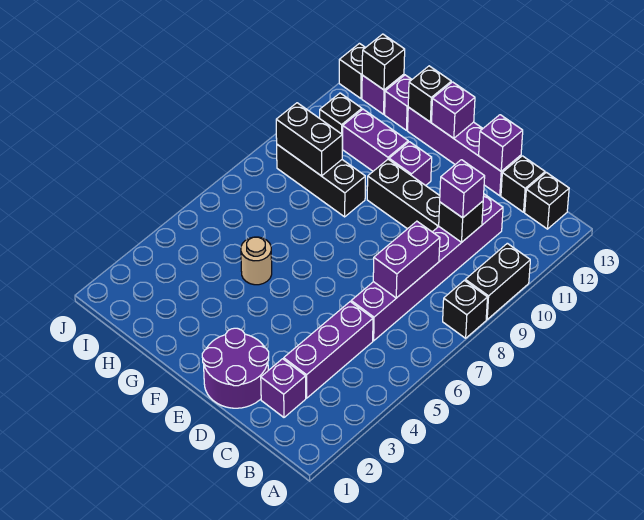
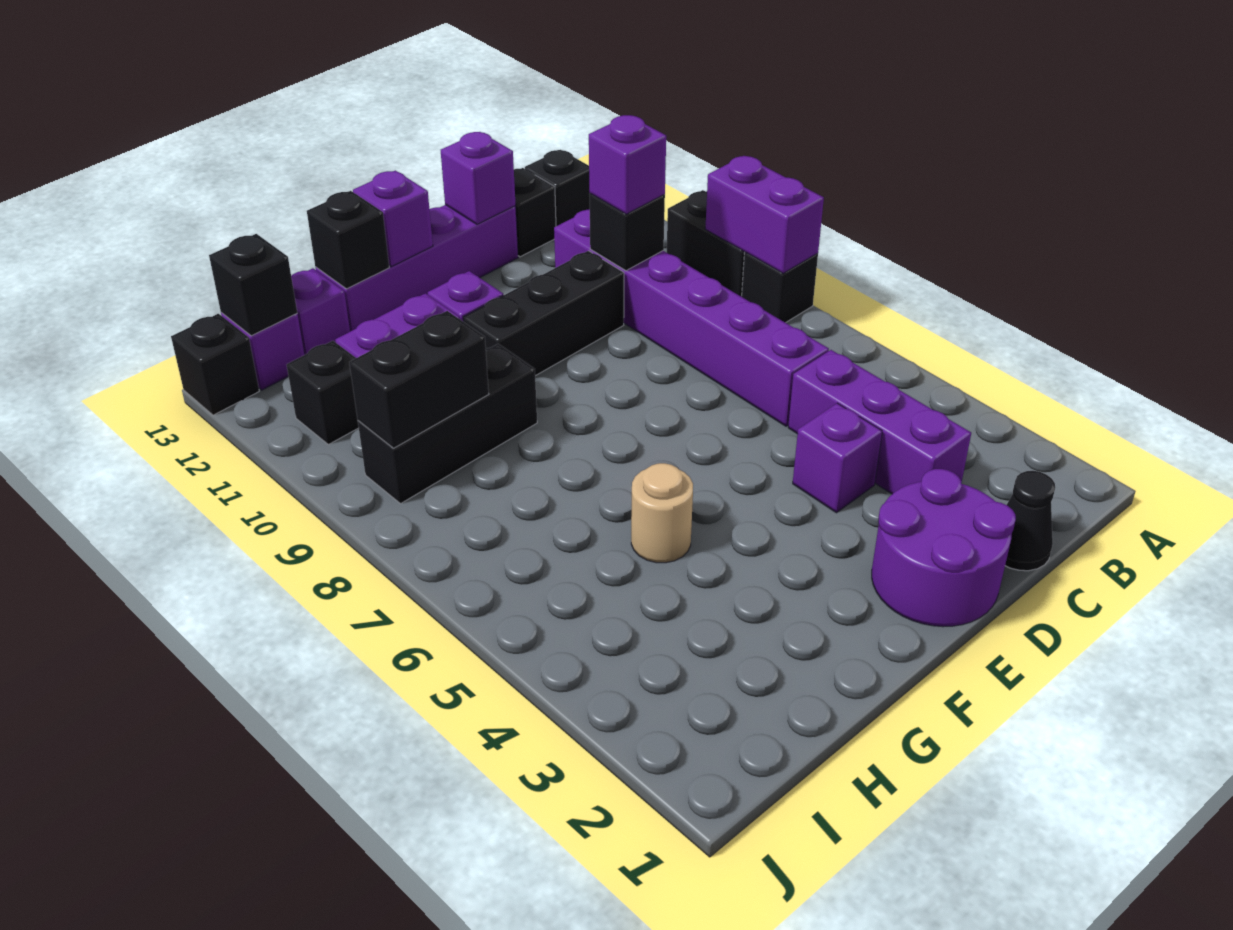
none -> black cone C1 level 1
purple brick C2 level 1 -> purple brick D4 level 1
purple brick C7:C8 level 2 -> purple brick A8:A9 level 2

